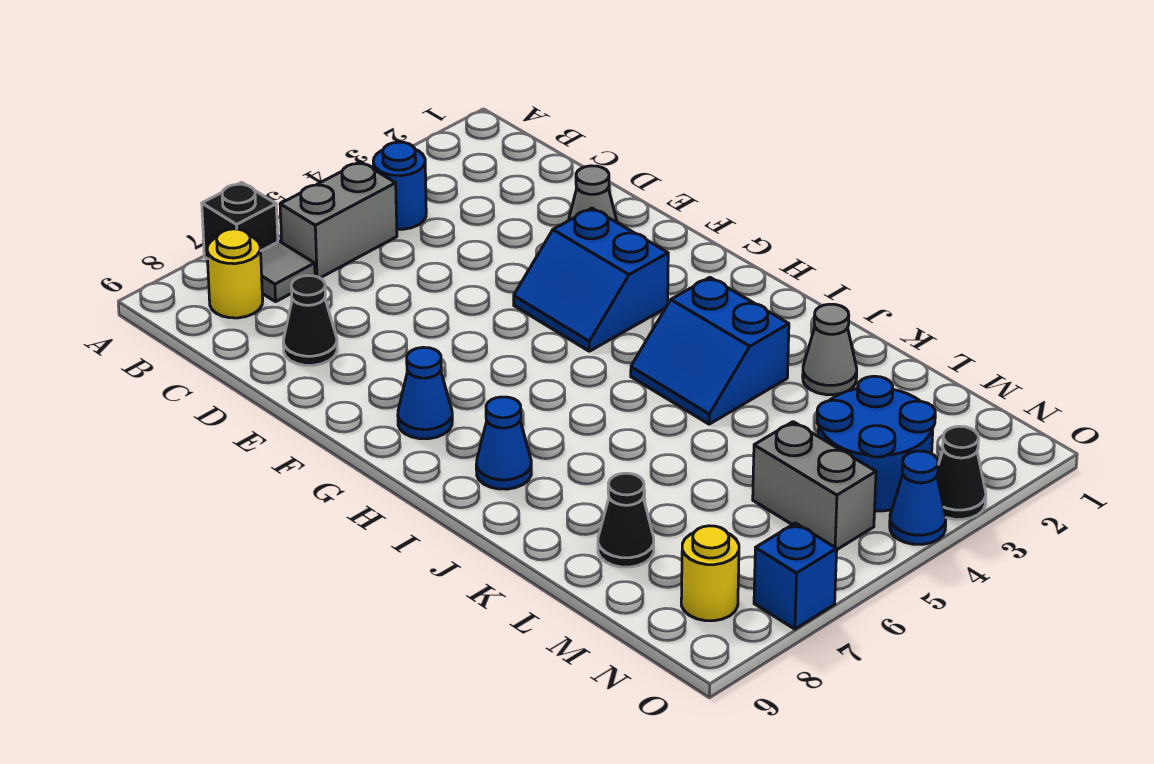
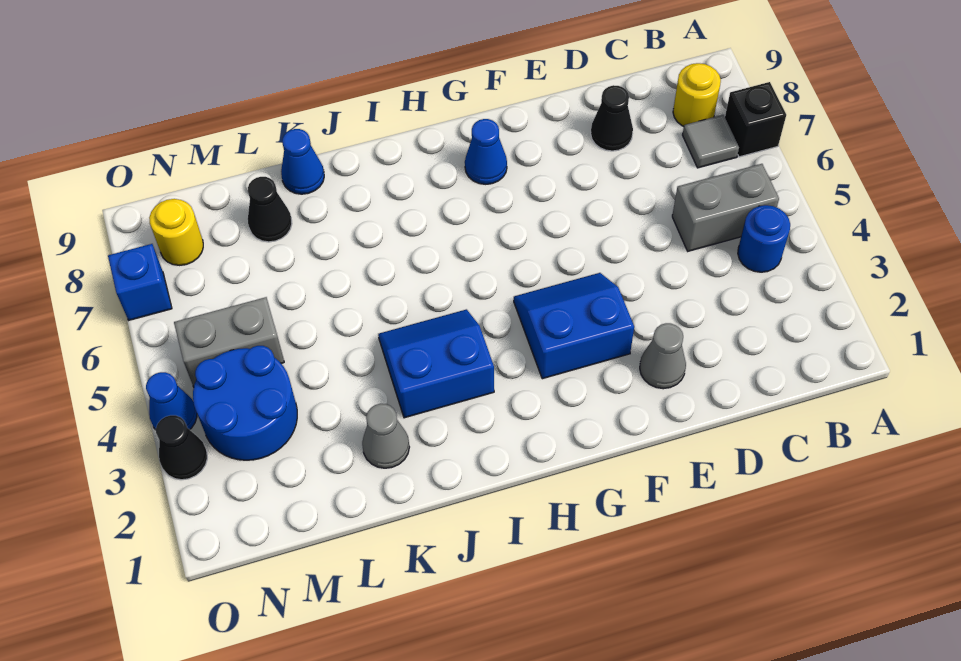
grey brick B5:B6 level 1 -> grey brick B5:C5 level 1
blue cone I8 level 1 -> blue cone K9 level 1

